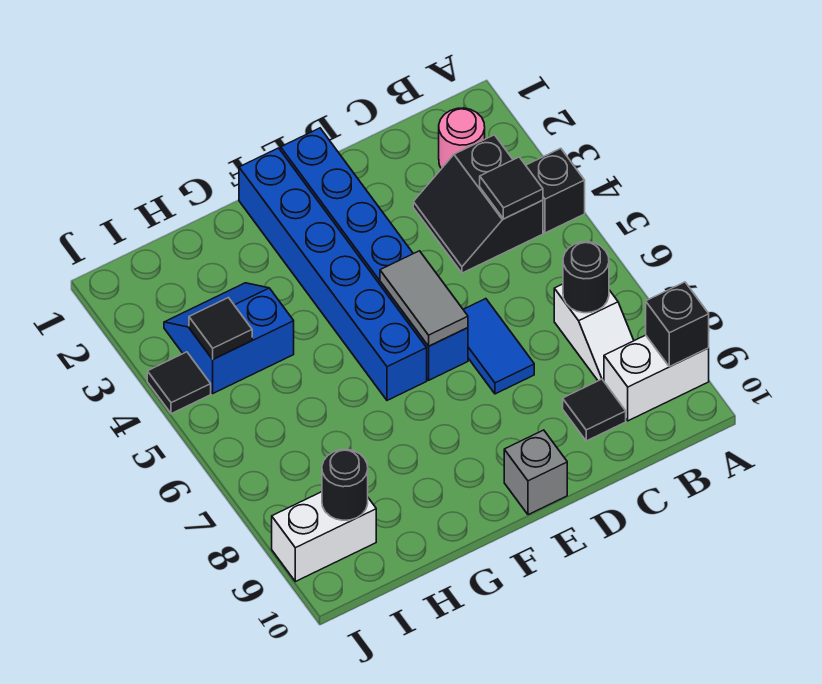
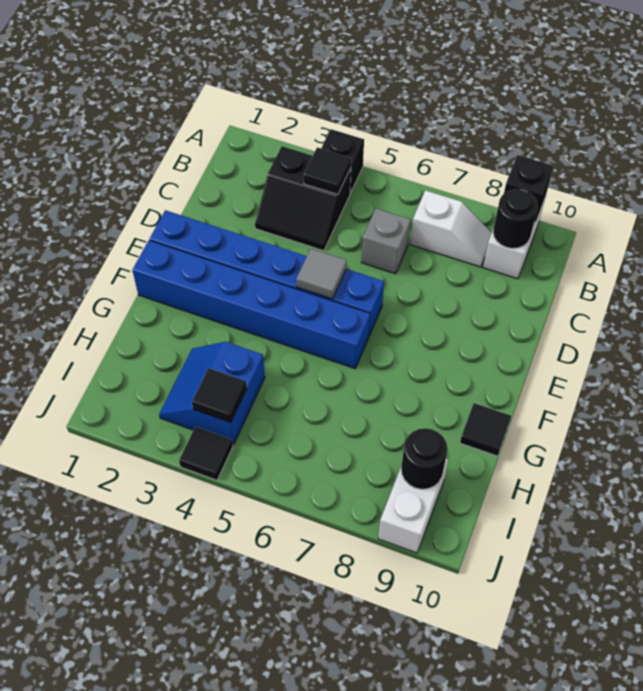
pink round brick B2 level 1 -> none
black round brick B7 level 2 -> black round brick B9 level 2
black tile C9 level 1 -> black tile G10 level 1
blue tile D6:D7 level 1 -> none
grey tile E5:E6 level 2 -> grey tile E5 level 2
grey brick E10 level 1 -> grey brick C6 level 1

